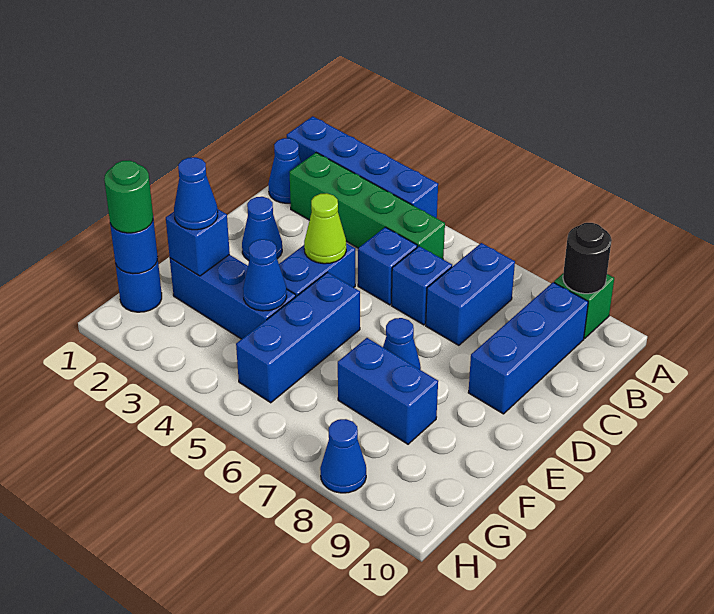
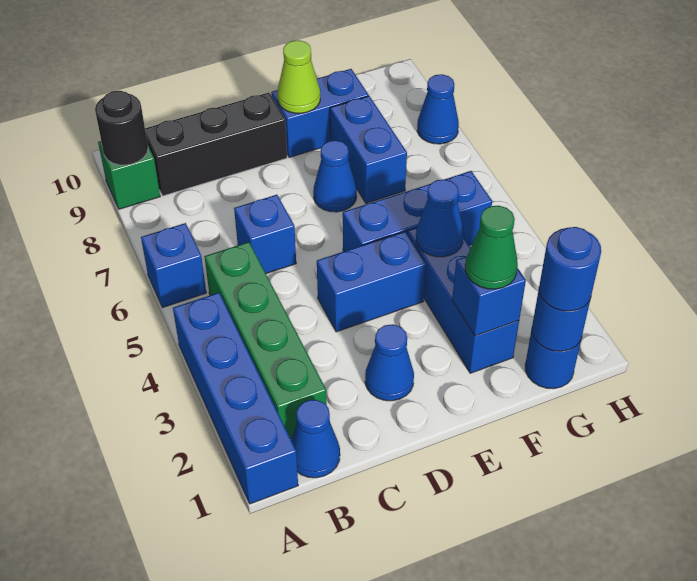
blue brick B7:C7 level 1 -> blue brick E9:F9 level 1
blue brick B9:D9 level 1 -> black brick B9:D9 level 1
blue brick C5 level 1 -> blue brick A6 level 1
lime cone D4 level 2 -> lime cone E9 level 2
blue cone F2 level 3 -> green cone F2 level 3
green round brick G1 level 3 -> blue round brick G1 level 3

